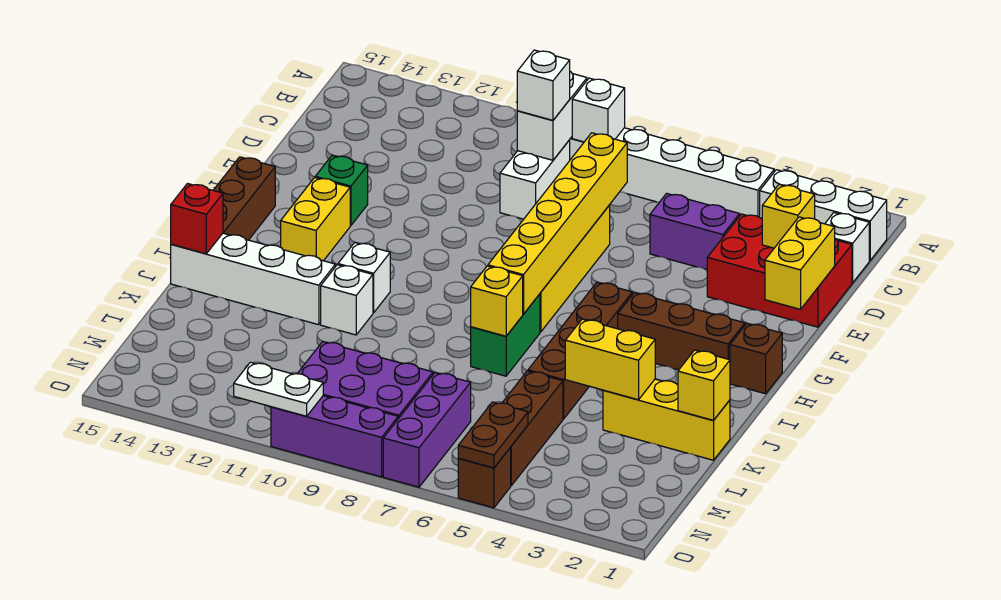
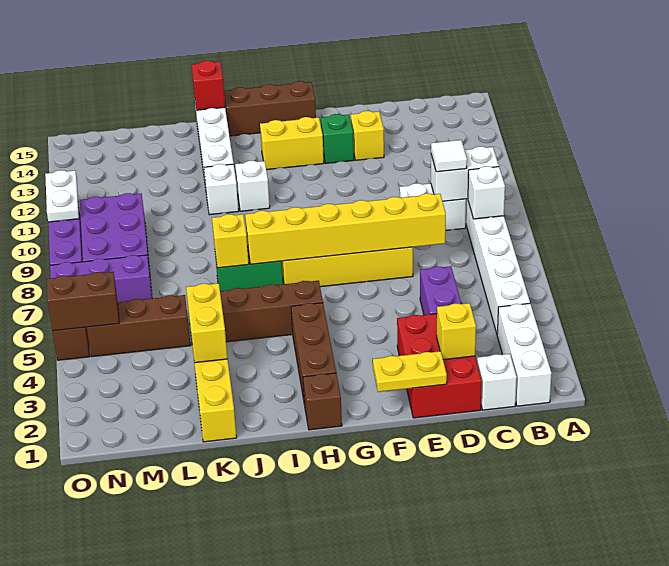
white brick C9 level 3 -> white tile C9 level 3
yellow brick E1:F1 level 2 -> yellow plate E1:F1 level 2
yellow brick K1 level 2 -> yellow brick E13 level 1
brown plate N5:O5 level 2 -> brown brick N5:O5 level 2

